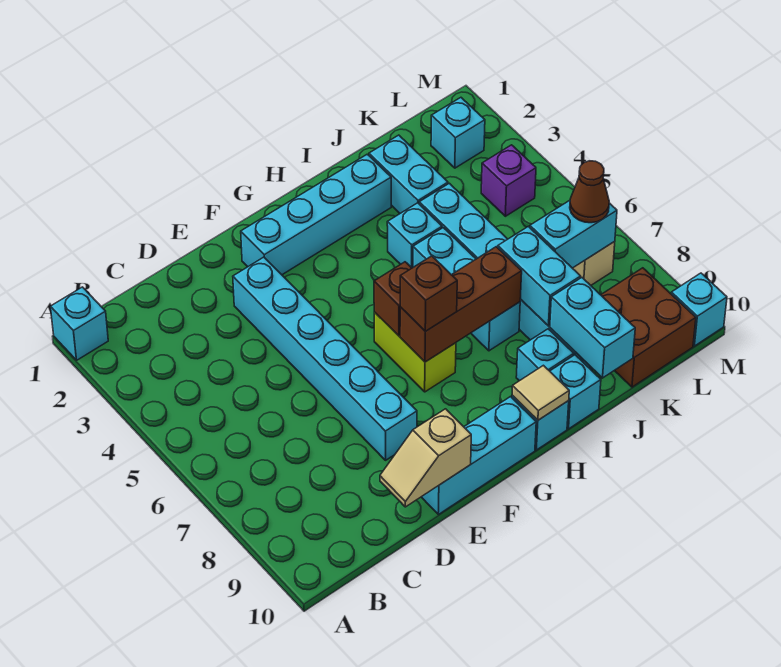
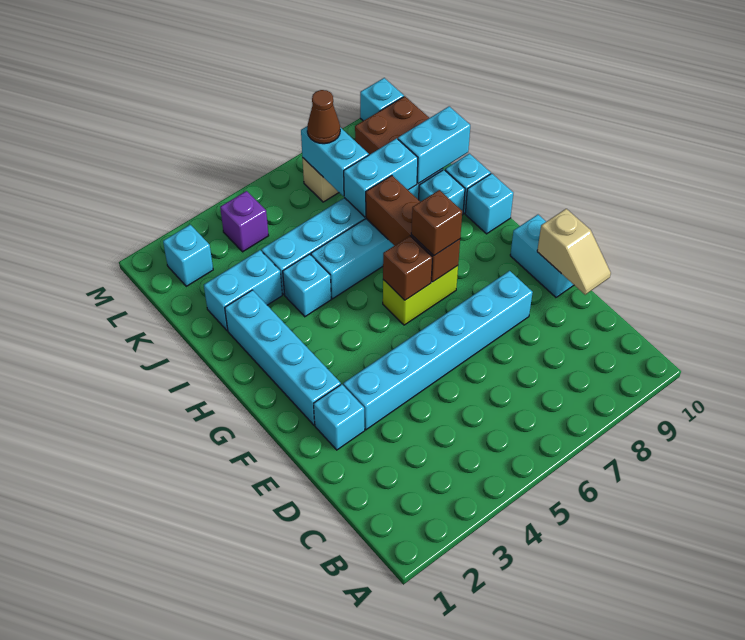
cyan brick A1 level 1 -> cyan brick E2 level 1
cyan brick E10:G10 level 1 -> cyan brick E10:F10 level 1
tan tile H10 level 2 -> none

